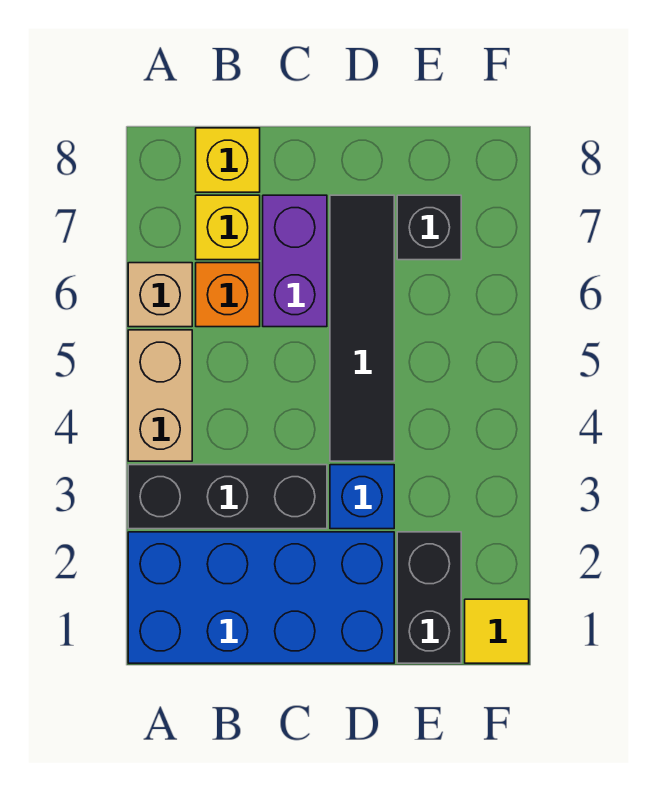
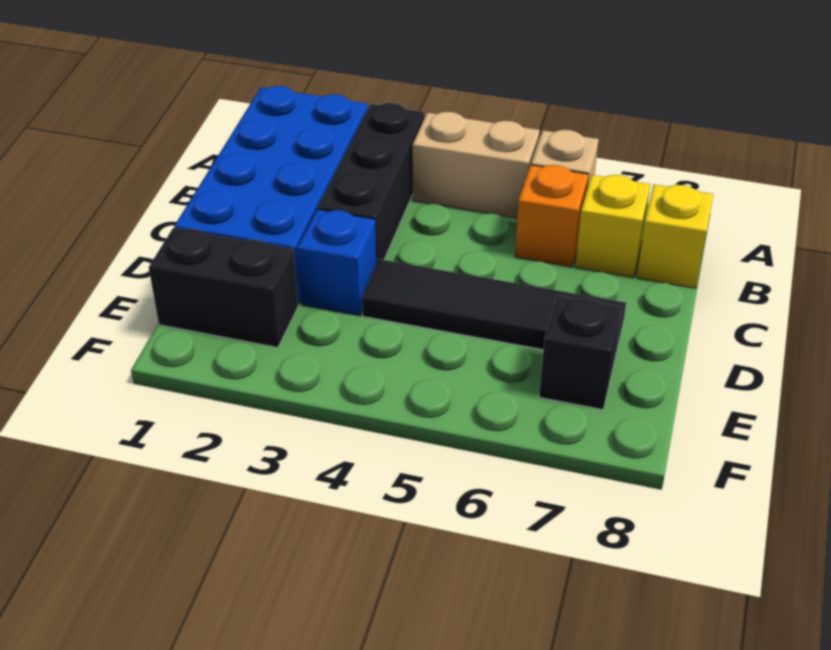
purple brick C6:C7 level 1 -> none
yellow tile F1 level 1 -> none

